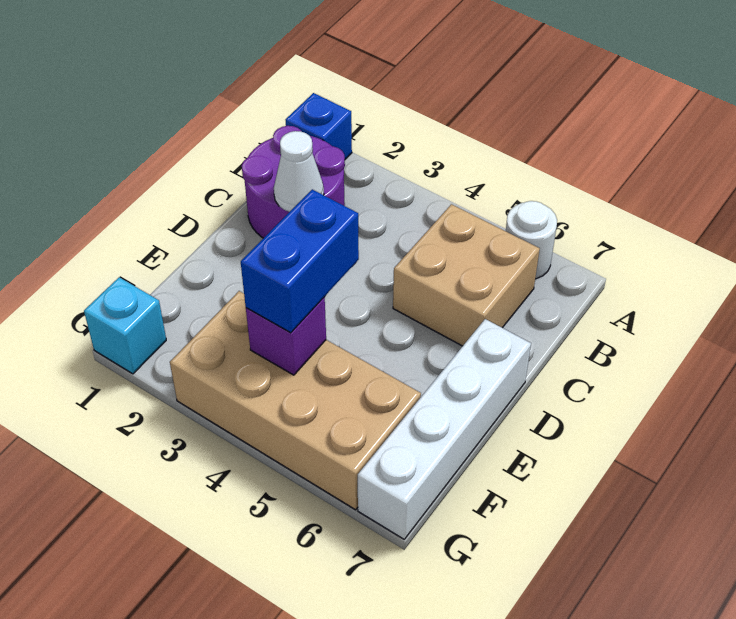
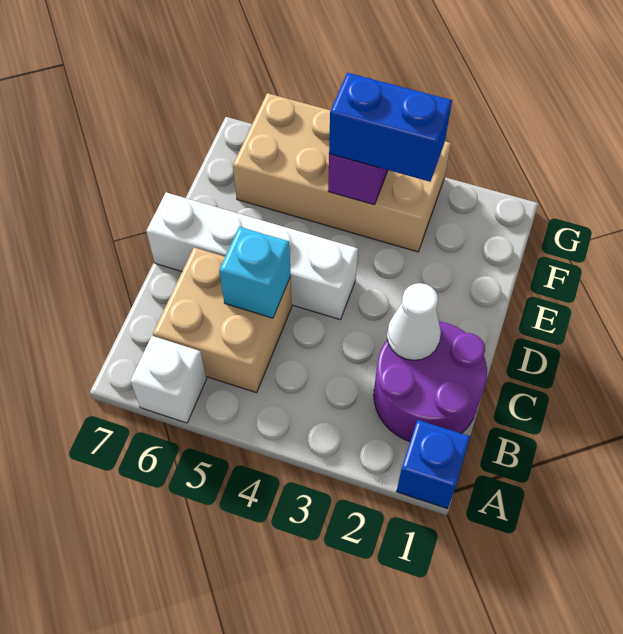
white round brick A6 level 1 -> white brick A6 level 1
white brick D7:G7 level 1 -> white brick D4:D7 level 1
blue brick E4:F4 level 3 -> blue brick F3:F4 level 3
cyan brick G1 level 1 -> cyan brick C5 level 2

